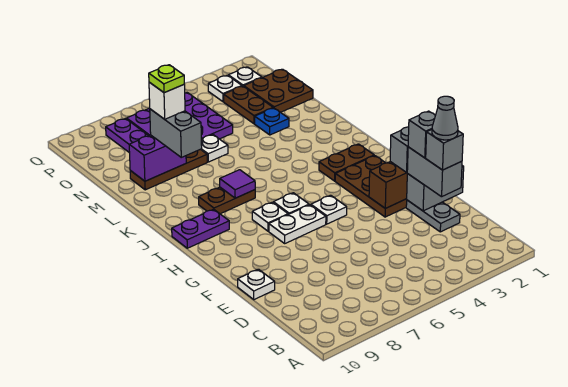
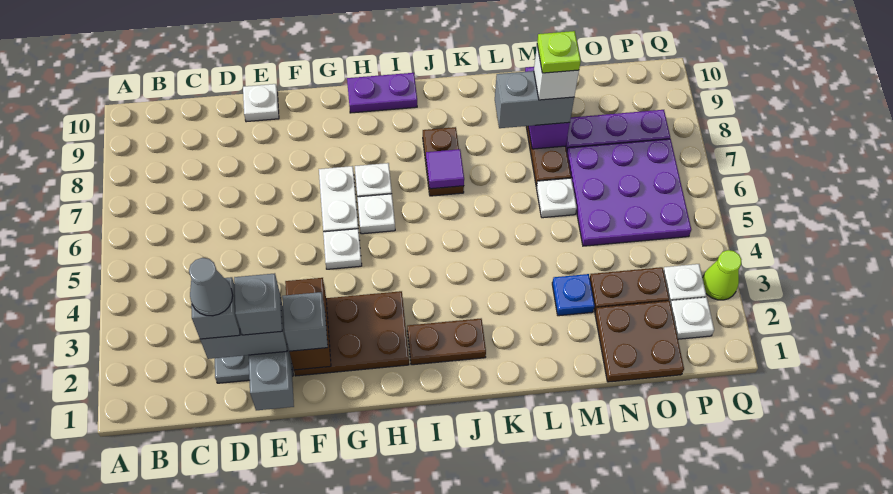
brown plate I2:I3 level 1 -> brown plate I2:J2 level 1
purple plate I9:I10 level 1 -> purple plate H10:I10 level 1
none -> lime cone Q3 level 1

